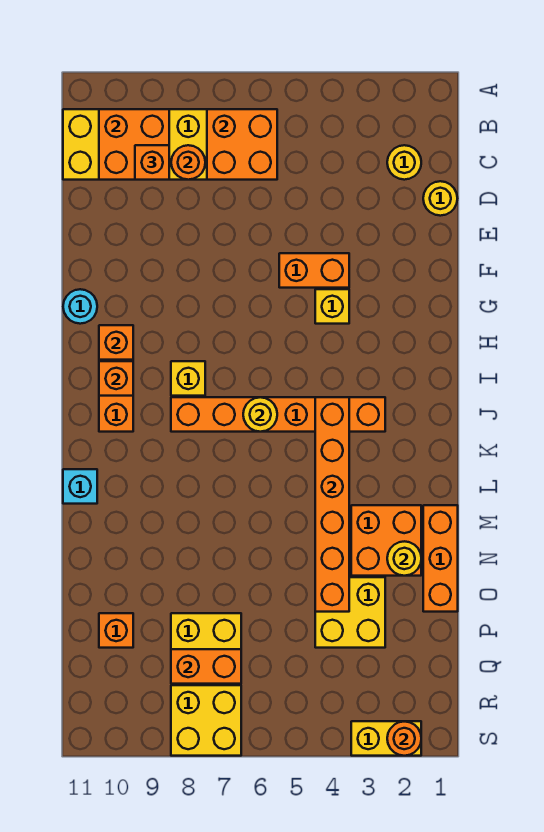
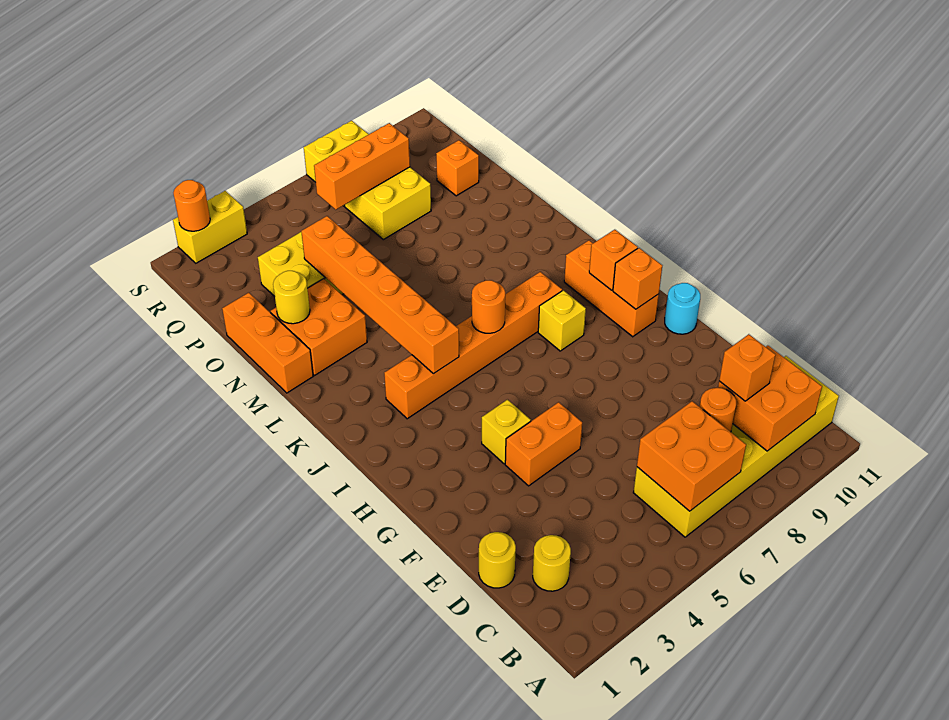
yellow round brick J6 level 2 -> orange round brick J6 level 2
cyan brick L11 level 1 -> none
orange brick Q7:Q8 level 2 -> orange brick Q6:Q8 level 2

